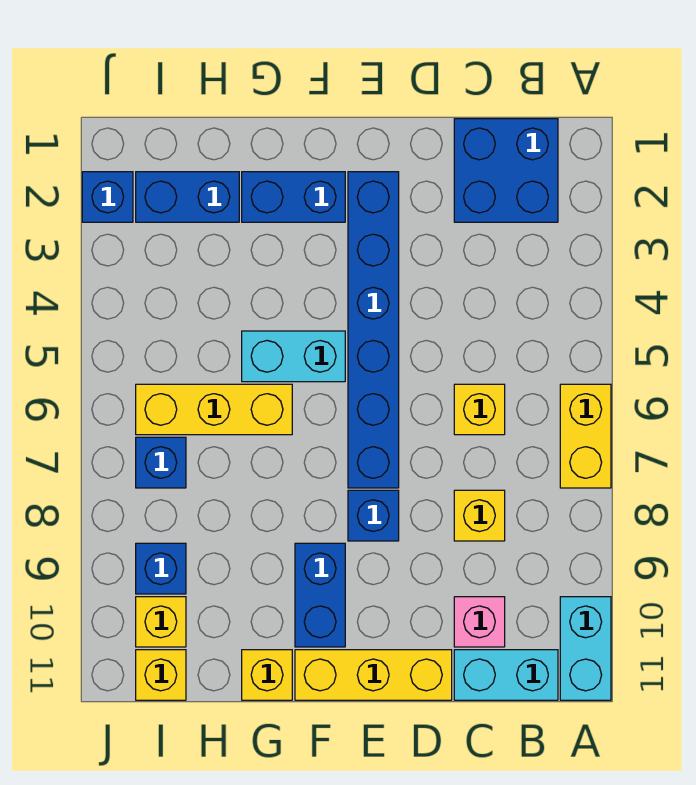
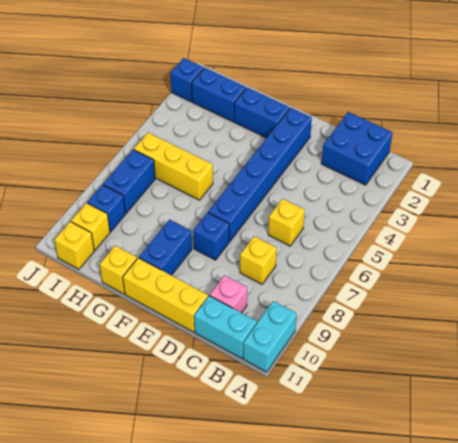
yellow brick A6:A7 level 1 -> none
cyan brick F5:G5 level 1 -> none
blue brick I7 level 1 -> blue brick I7:I8 level 1

